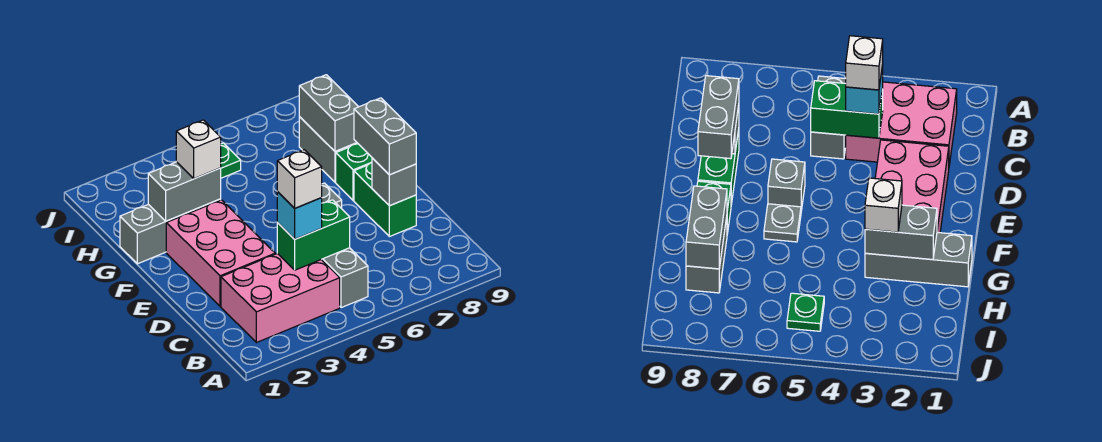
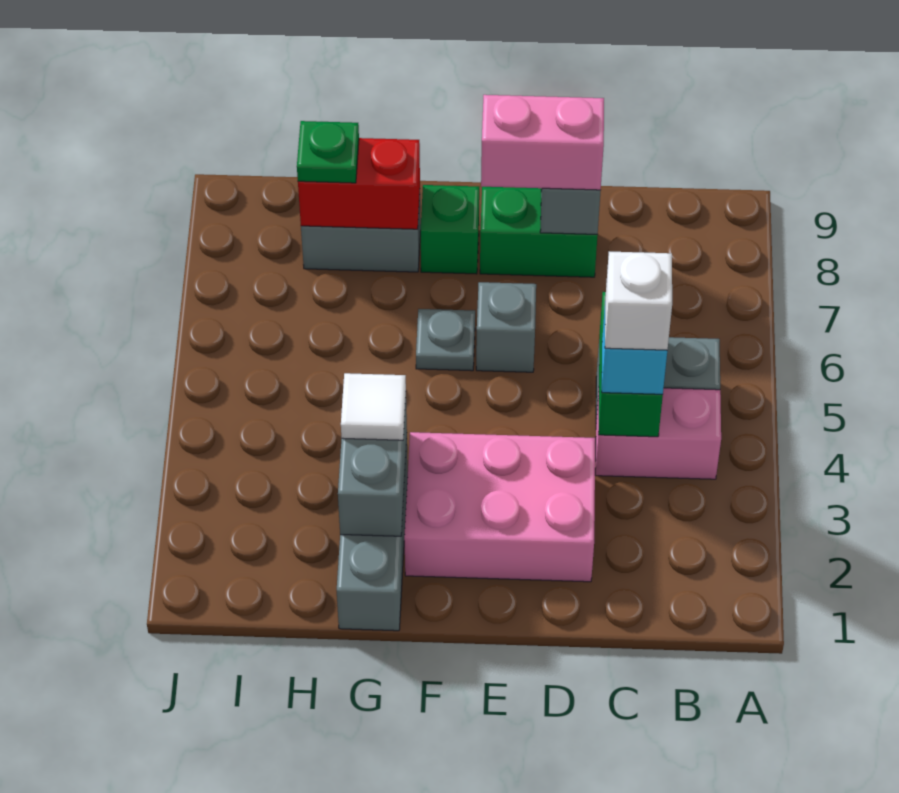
pink brick B2:C4 level 1 -> pink brick B4:C4 level 1
grey brick D8:E8 level 3 -> pink brick D8:E8 level 3
white brick G3 level 3 -> white tile G3 level 3
grey brick G8:H8 level 2 -> red brick G8:H8 level 2
green plate I5 level 1 -> green plate H8 level 3

